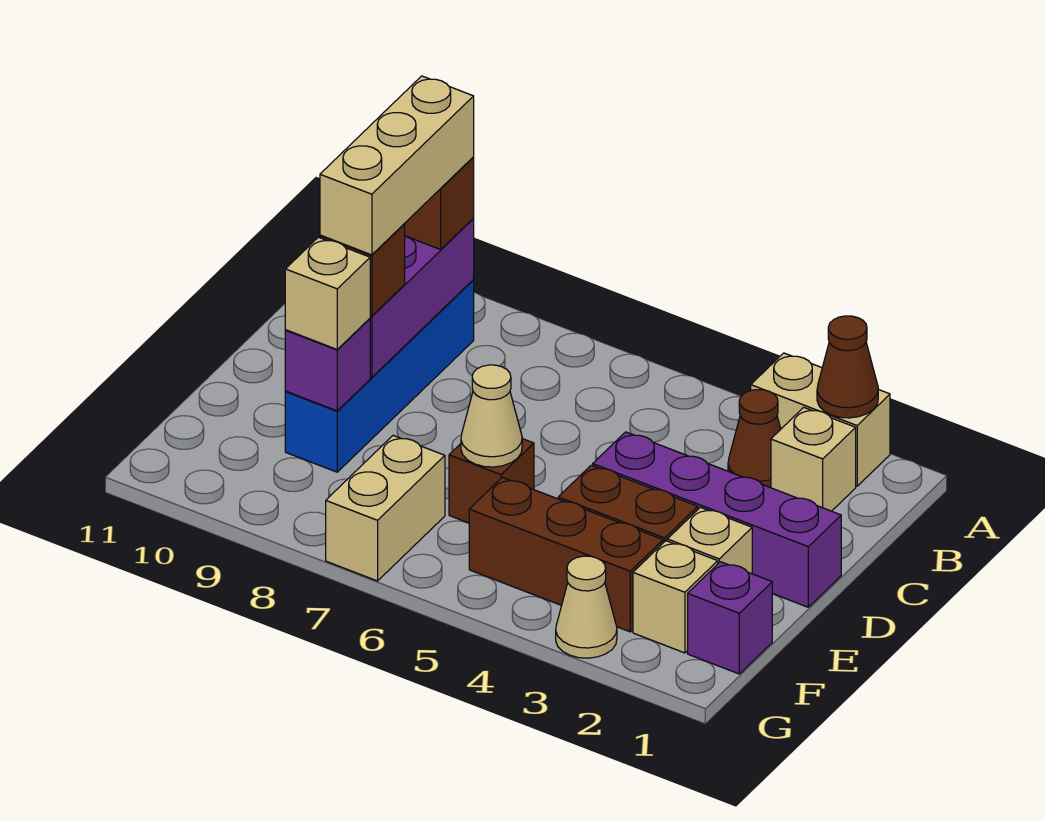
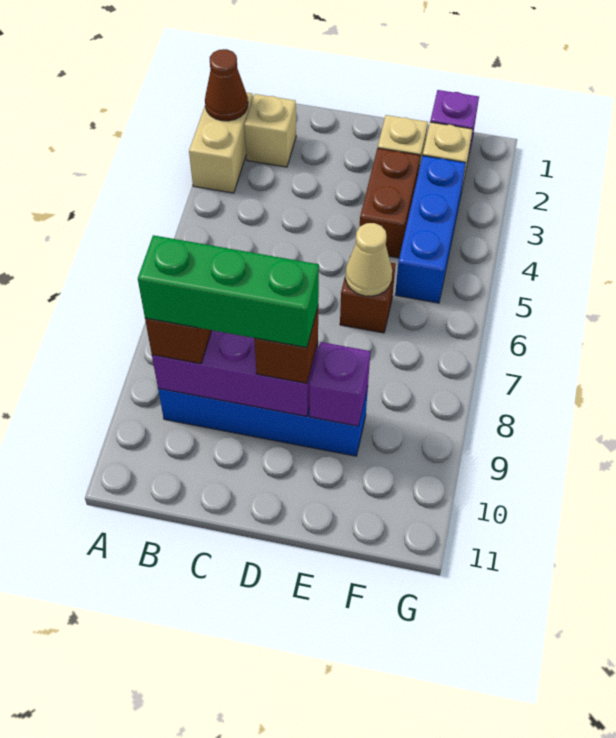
brown cone B3 level 1 -> none
tan brick B9:D9 level 4 -> green brick B9:D9 level 4
purple brick D1:D4 level 1 -> none
tan brick E9 level 3 -> none
brown brick F3:F5 level 1 -> blue brick F3:F5 level 1
tan brick F7:G7 level 1 -> none
tan cone G3 level 1 -> none

